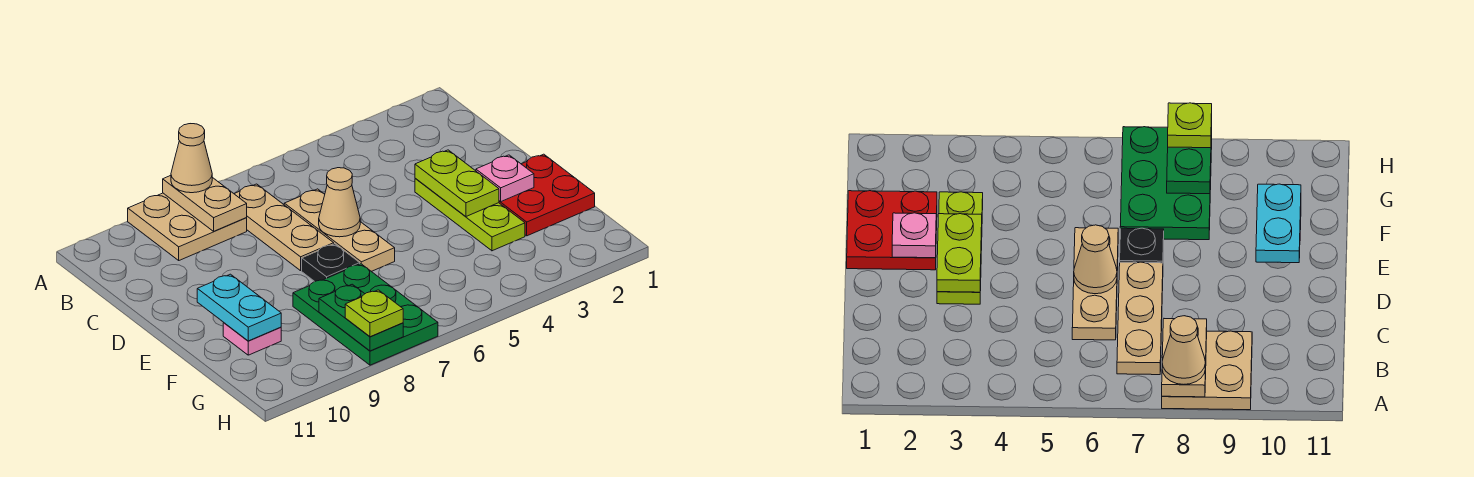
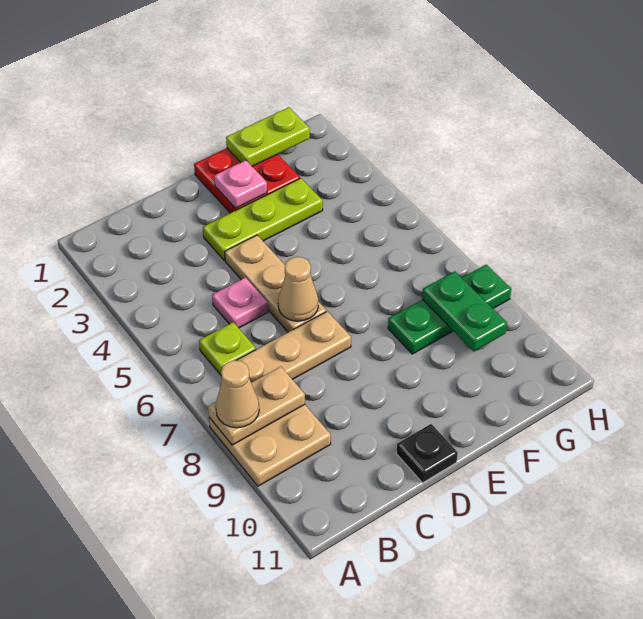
tan plate C6:E6 level 1 -> tan plate D4:D6 level 1
lime plate D3:E3 level 2 -> lime plate F1:G1 level 2
black plate E7 level 1 -> black plate D11 level 1
cyan plate E10:F10 level 2 -> none
green plate F7:H8 level 1 -> green plate F8:H8 level 1
pink plate F10 level 1 -> pink plate C5 level 1
green plate G8:H8 level 2 -> green plate G8:G9 level 2
lime plate H8 level 3 -> lime plate B6 level 1

